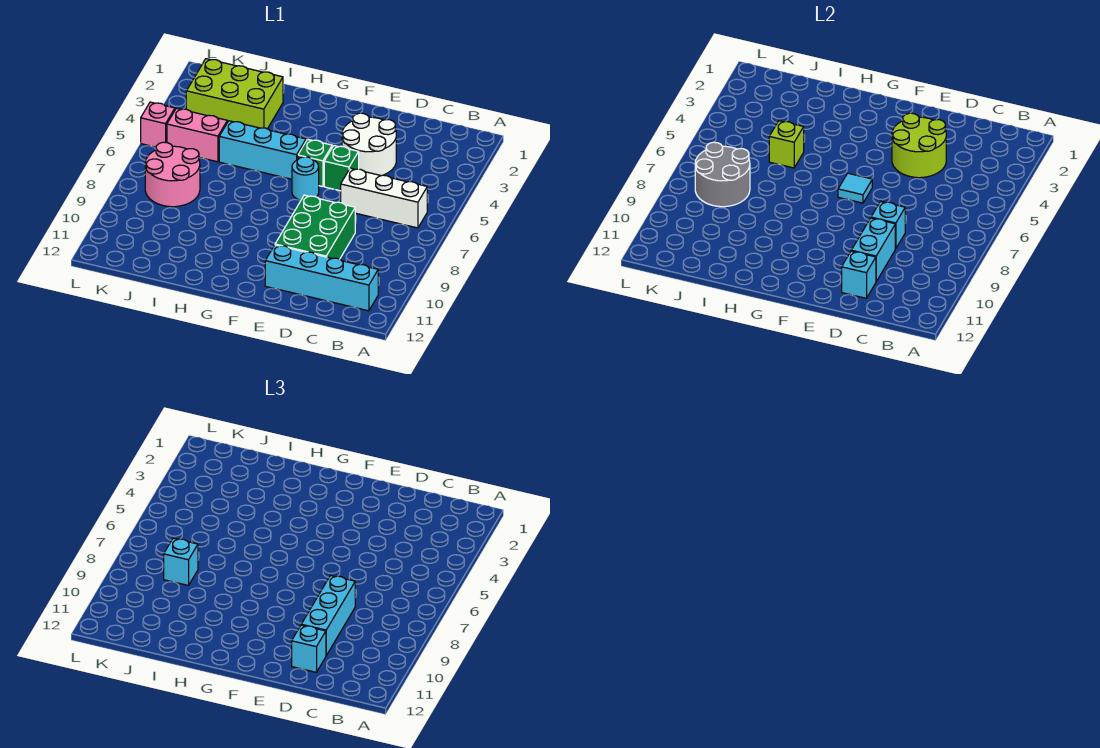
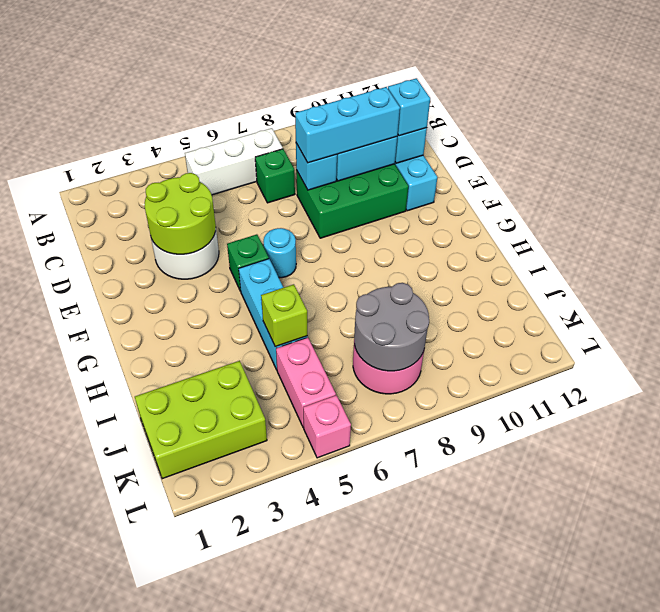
white brick B6:D6 level 1 -> white brick B5:B7 level 1
green brick E5 level 1 -> green brick C7 level 1
cyan tile F6 level 2 -> none
lime brick I2:K3 level 1 -> lime brick J1:K3 level 1
cyan brick J8 level 3 -> none

